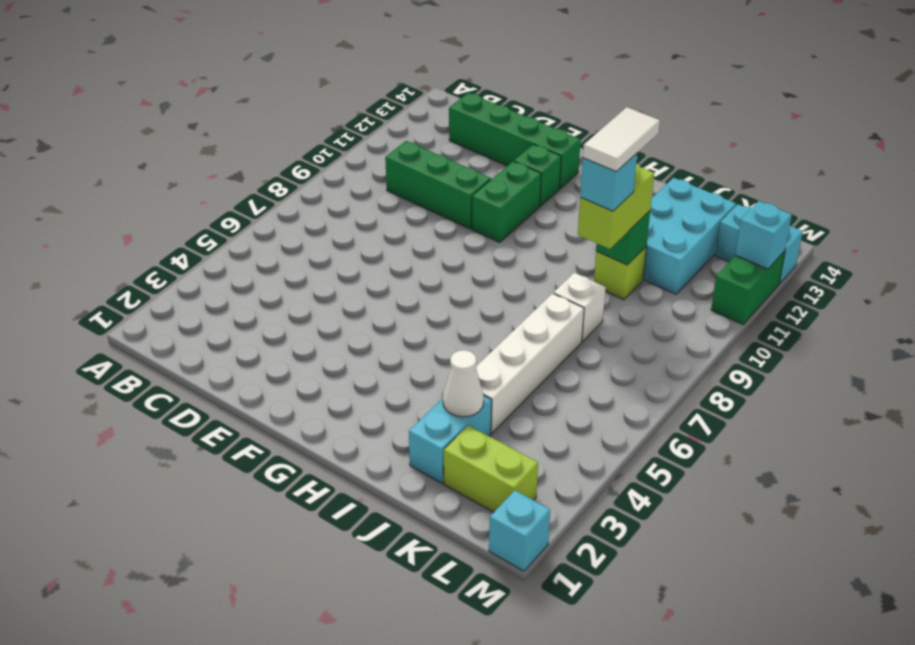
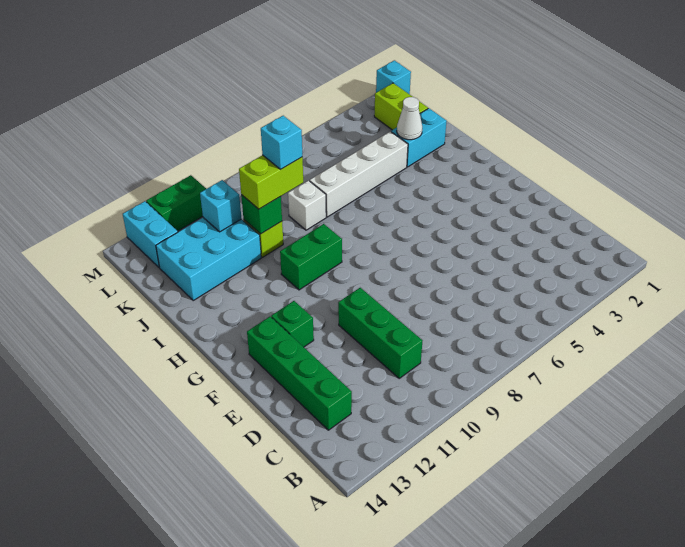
green brick F10:F11 level 1 -> green brick H9:H10 level 1
white tile J9:J10 level 5 -> none
cyan brick M12 level 2 -> cyan brick K11 level 2

